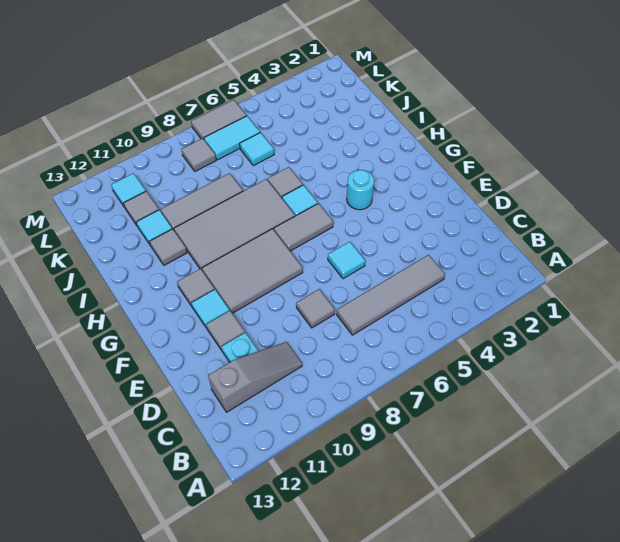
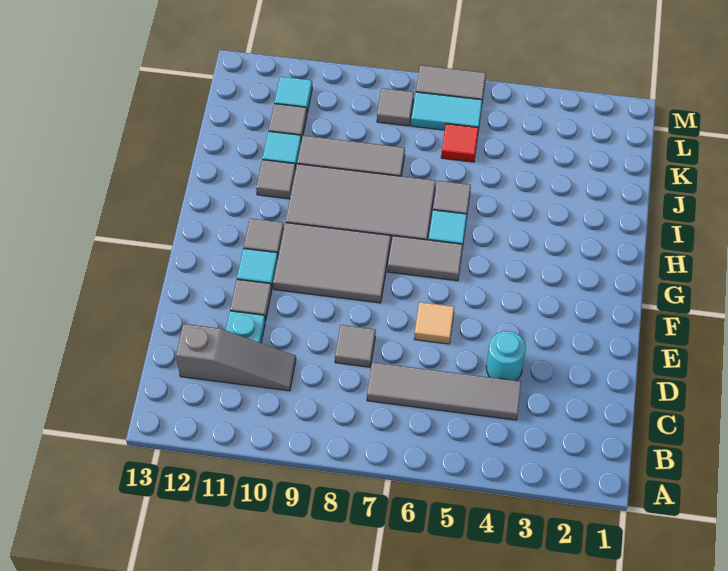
cyan tile E6 level 1 -> tan tile E6 level 1
cyan round brick G4 level 1 -> cyan round brick D4 level 1
cyan tile K6 level 1 -> red tile K6 level 1

